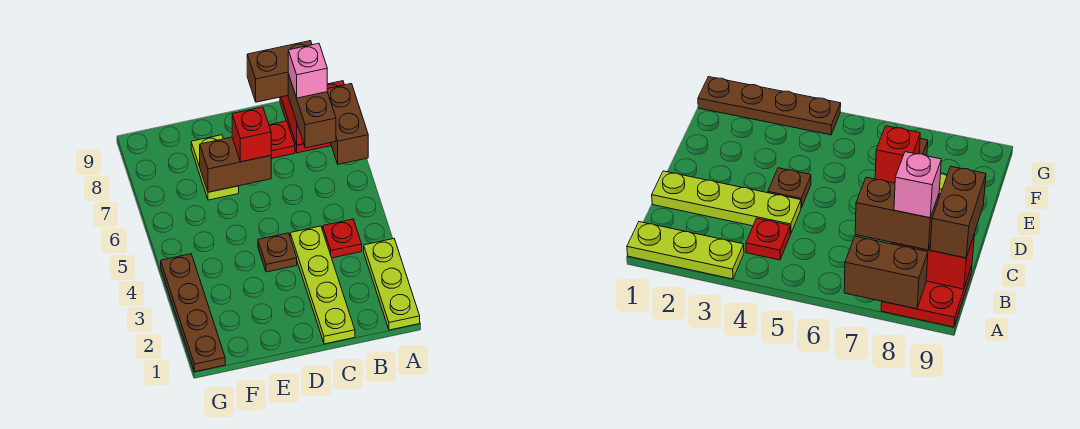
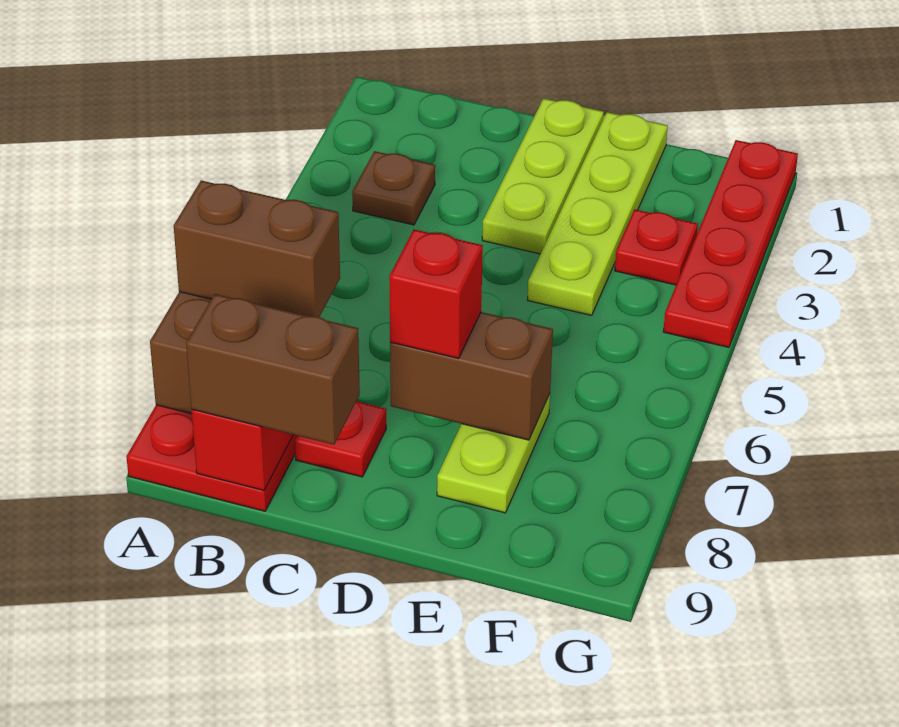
lime plate A1:A3 level 1 -> lime plate D1:D3 level 1
red plate B4 level 1 -> red plate F3 level 1
brown brick B7:B8 level 3 -> brown brick A7:B7 level 3
pink brick B8 level 4 -> none
lime plate C1:C4 level 1 -> lime plate E1:E4 level 1
brown plate D4 level 1 -> brown plate B3 level 1
brown plate G1:G4 level 1 -> red plate G1:G4 level 1

